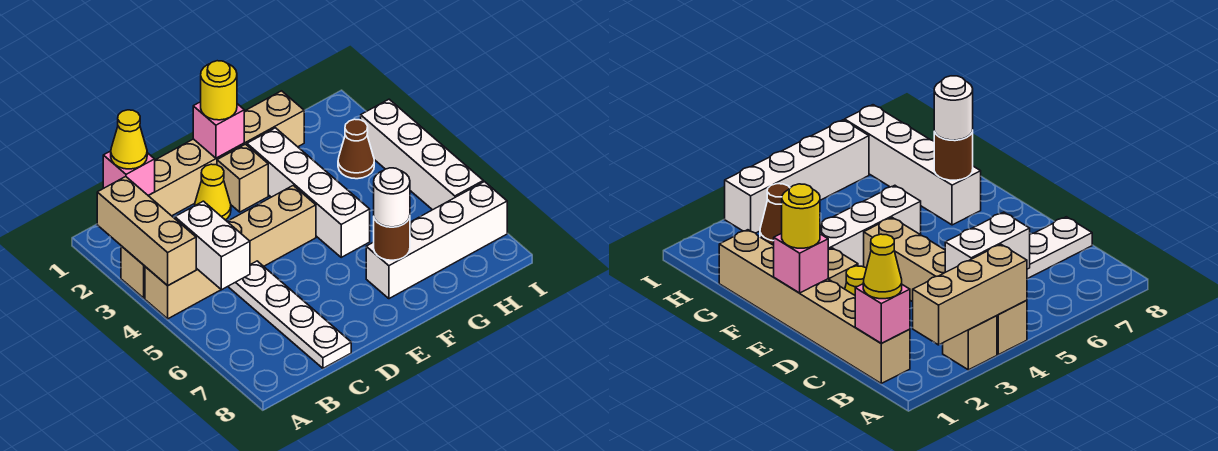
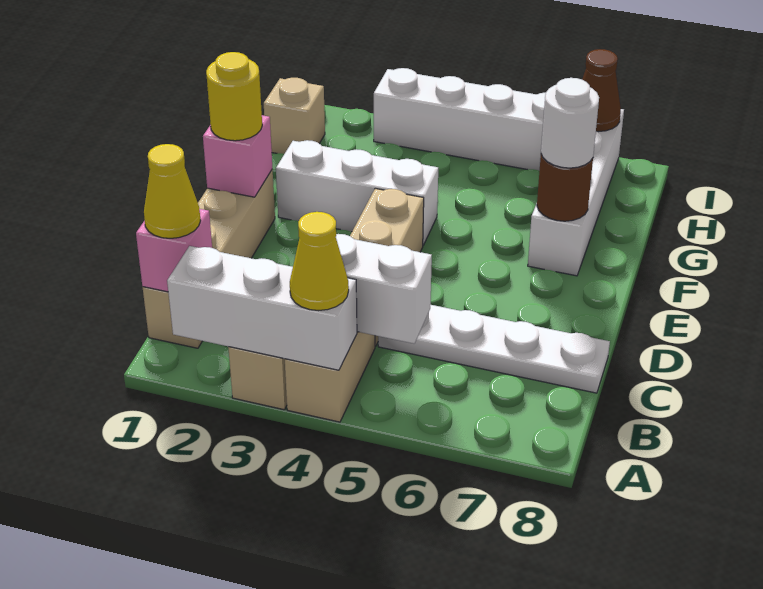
tan brick A2:A4 level 2 -> white brick A2:A4 level 2
tan brick B1:G1 level 1 -> tan brick B1:E1 level 1
yellow cone D2 level 1 -> yellow cone A4 level 3
tan brick E2 level 1 -> tan brick H1 level 1
white brick F2:F5 level 1 -> white brick F2:F4 level 1
brown cone H3 level 1 -> brown cone I7 level 2

